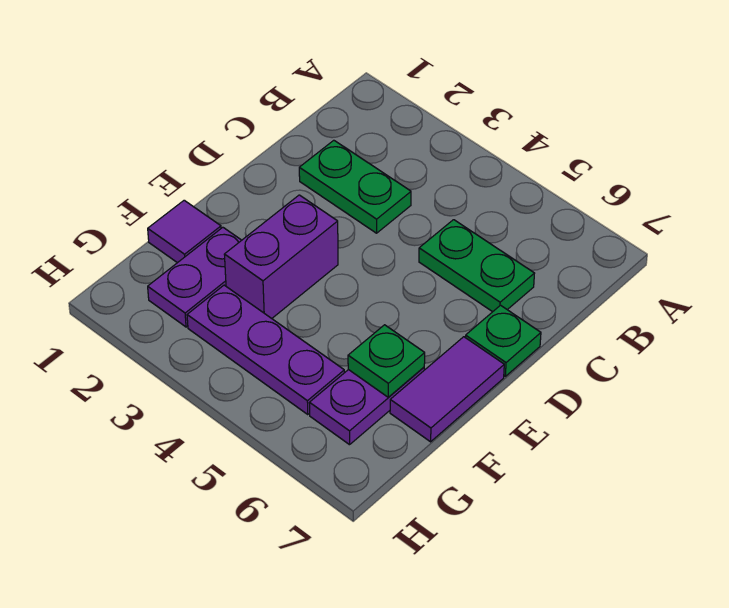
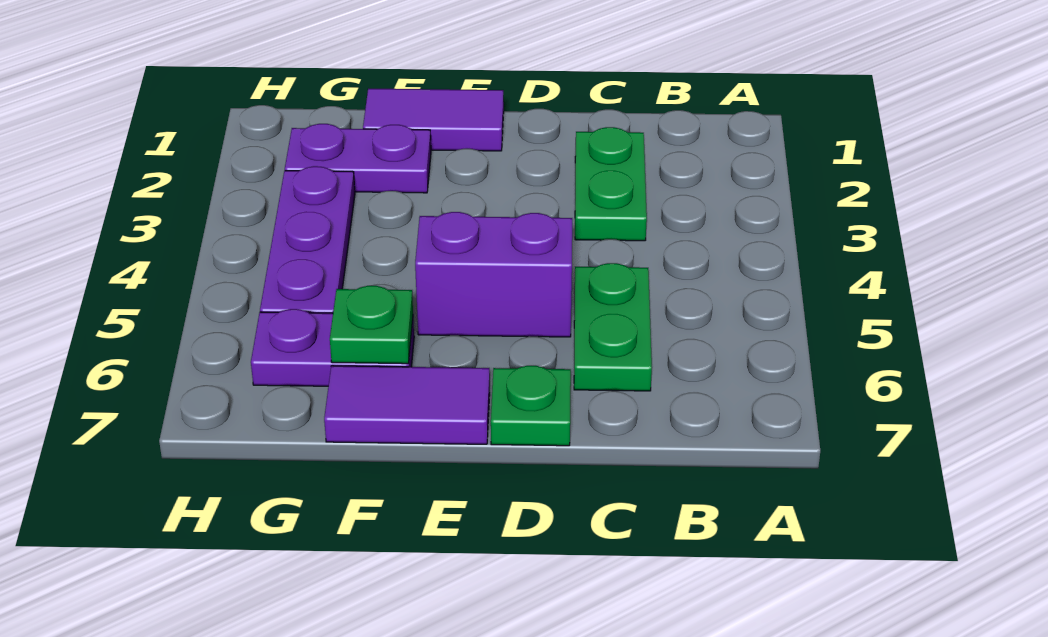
purple brick E3:F3 level 1 -> purple brick D5:E5 level 1
purple tile F1 level 1 -> purple tile E1:F1 level 1

